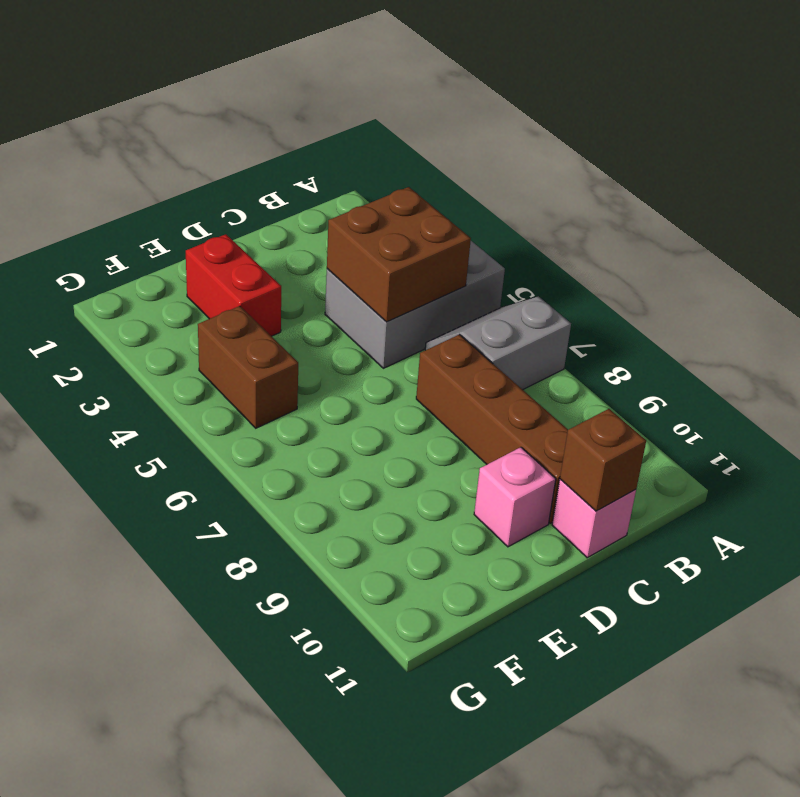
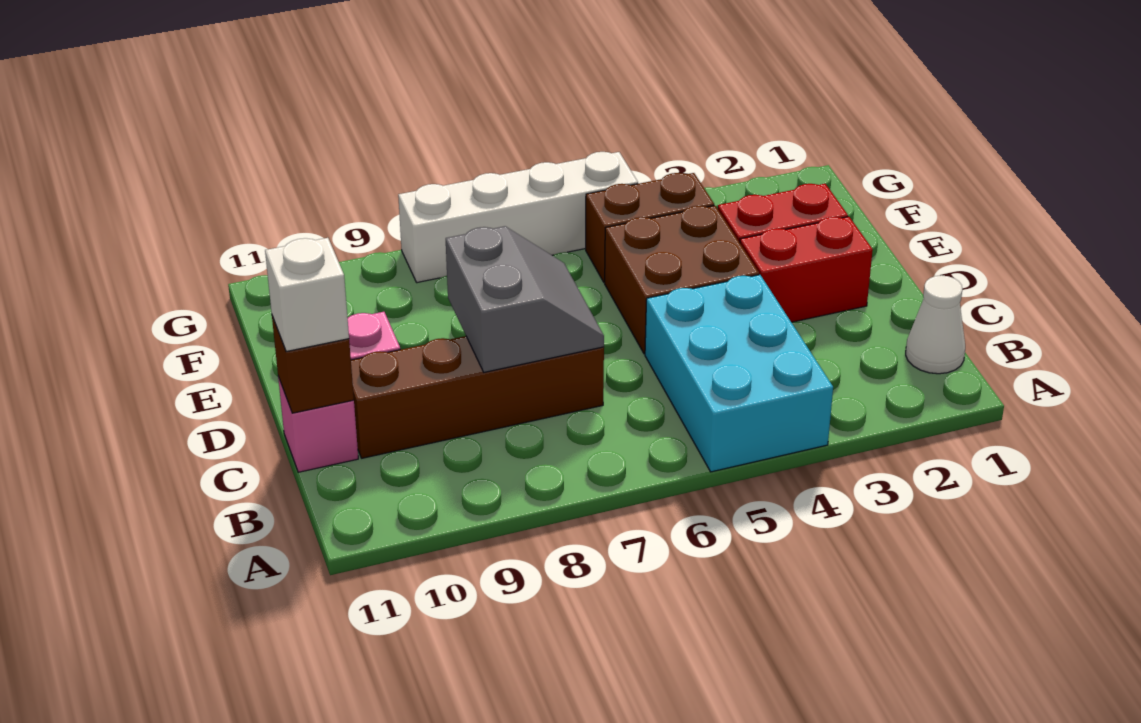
grey brick A4:C5 level 1 -> cyan brick A4:C5 level 1
grey slope A6:B7 level 1 top 7 -> grey slope C7:D8 level 2 top 8
none -> white cone B1 level 1
brown brick B4:C5 level 2 -> brown brick D4:E5 level 1
none -> white brick C11 level 3
none -> red brick D2:D3 level 1
none -> white brick G5:G8 level 1

